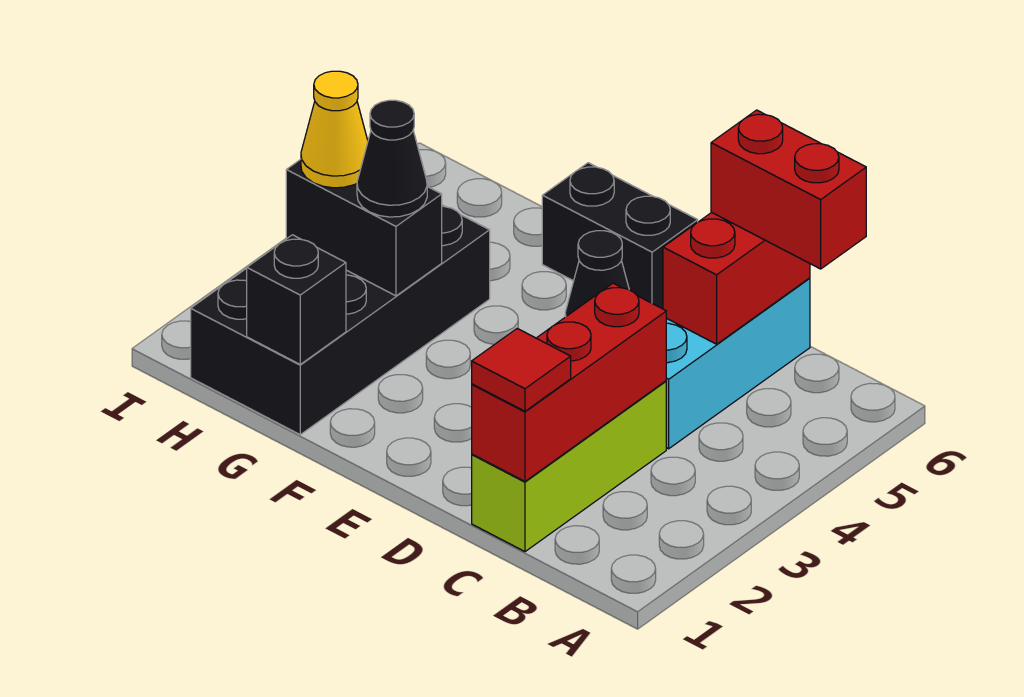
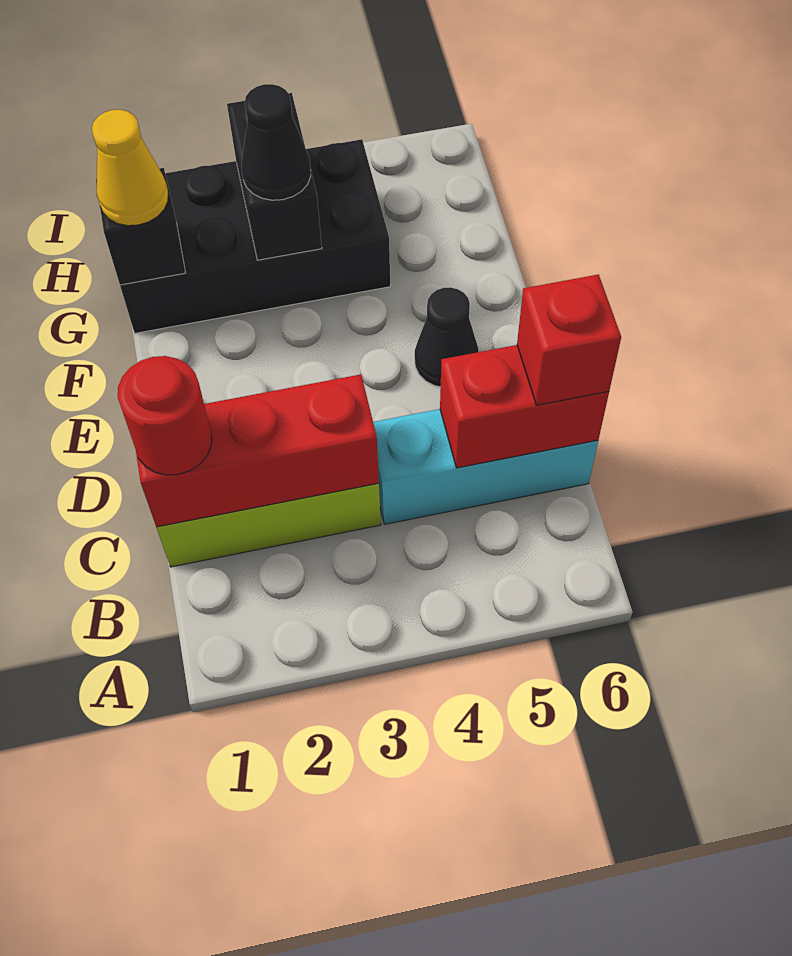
red brick B6:C6 level 3 -> red brick C6 level 3
red tile C1 level 3 -> red round brick C1 level 3
black brick E6:F6 level 1 -> none
yellow cone H3 level 3 -> yellow cone G1 level 3

